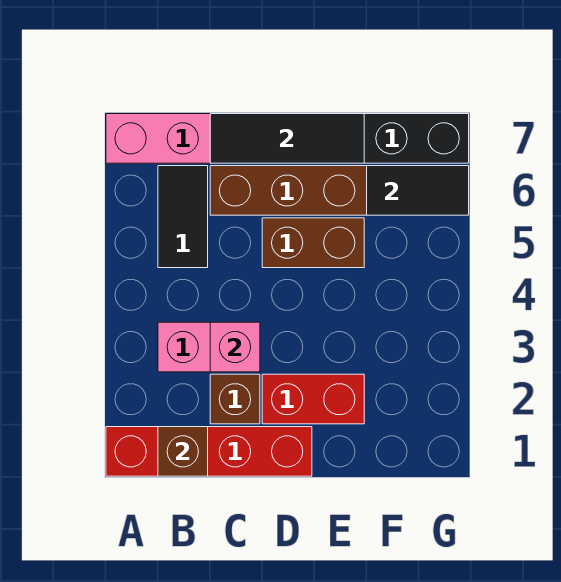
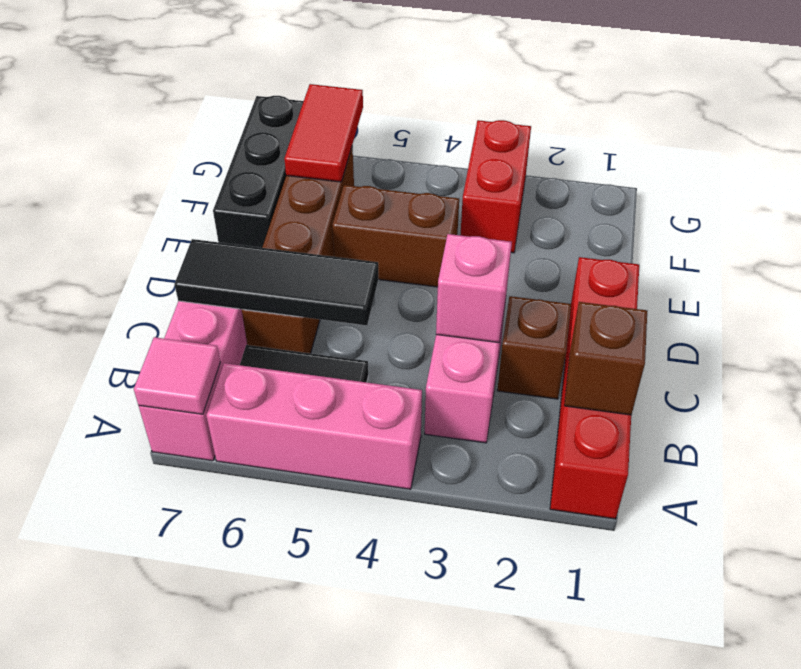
none -> pink brick A4:A6 level 1
none -> pink tile A7 level 2
black tile C7:E7 level 2 -> black tile C5:C7 level 2
red brick D2:E2 level 1 -> red brick F3:G3 level 1
brown brick D5:E5 level 1 -> brown brick E4:E5 level 1
black tile F6:G6 level 2 -> red tile F6:G6 level 2

